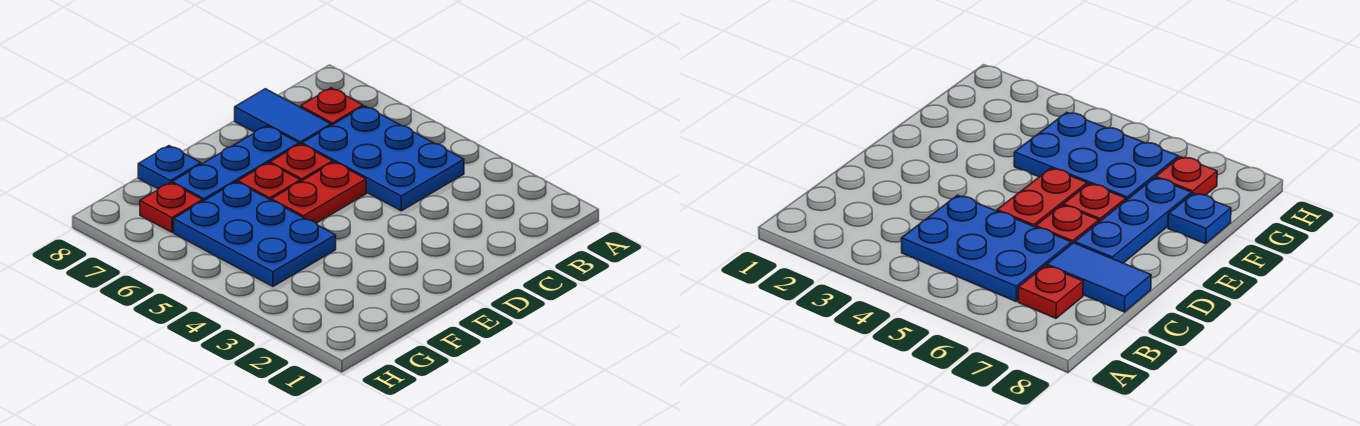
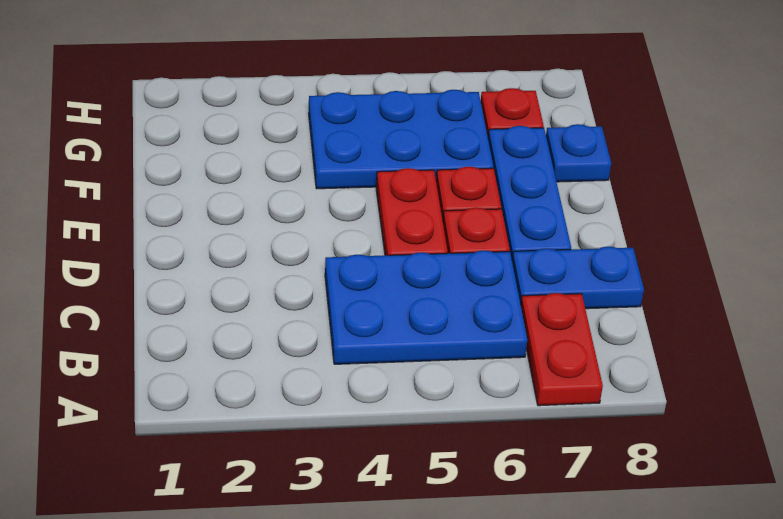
red plate B7 level 1 -> red plate A7:B7 level 1
blue tile C7:C8 level 1 -> blue plate C7:C8 level 1

